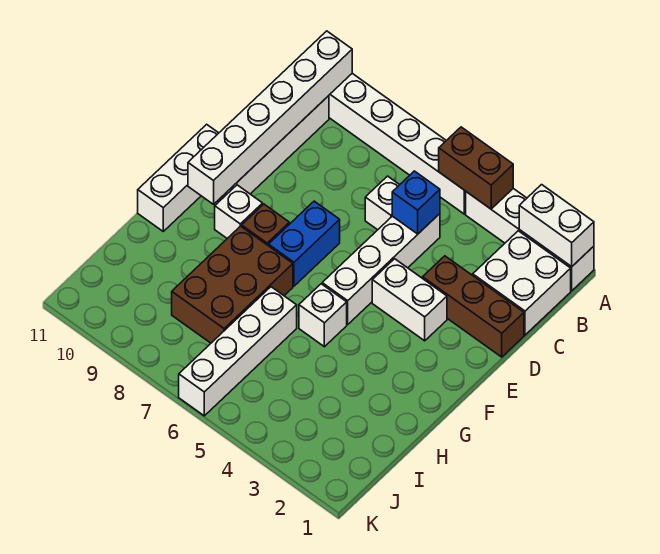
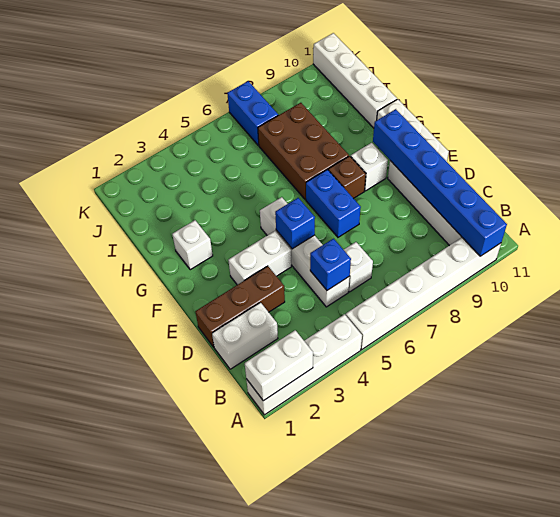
brown brick A4:A5 level 2 -> none
white brick A10:F10 level 2 -> blue brick A10:F10 level 2
white brick B1:C2 level 1 -> white brick C1:C2 level 1
none -> blue brick E5 level 2
white brick G5 level 1 -> white brick G2 level 1
white brick H6:K6 level 1 -> white brick H11:K11 level 1
none -> blue brick J7:K7 level 1

